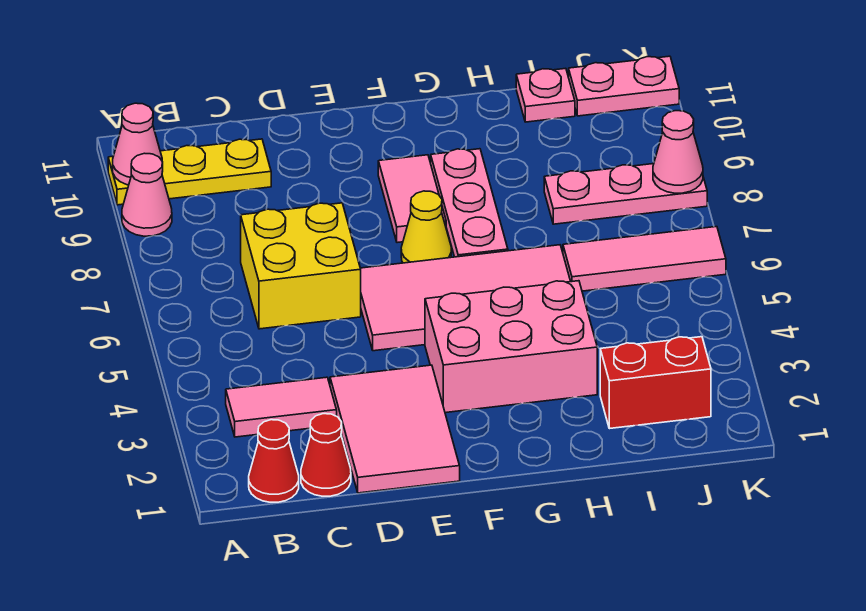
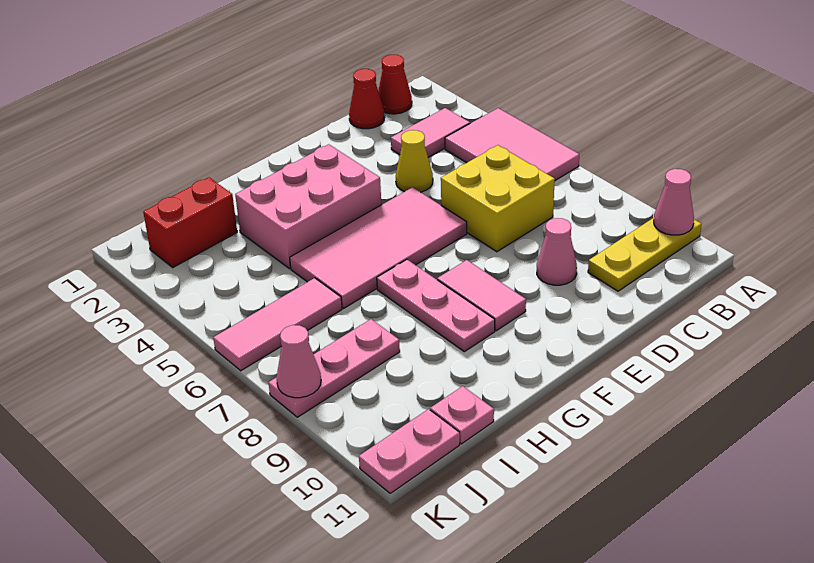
pink cone A9 level 1 -> pink cone D9 level 1
pink tile D1:E3 level 1 -> pink tile A4:B6 level 1
yellow cone F7 level 1 -> yellow cone D4 level 1

